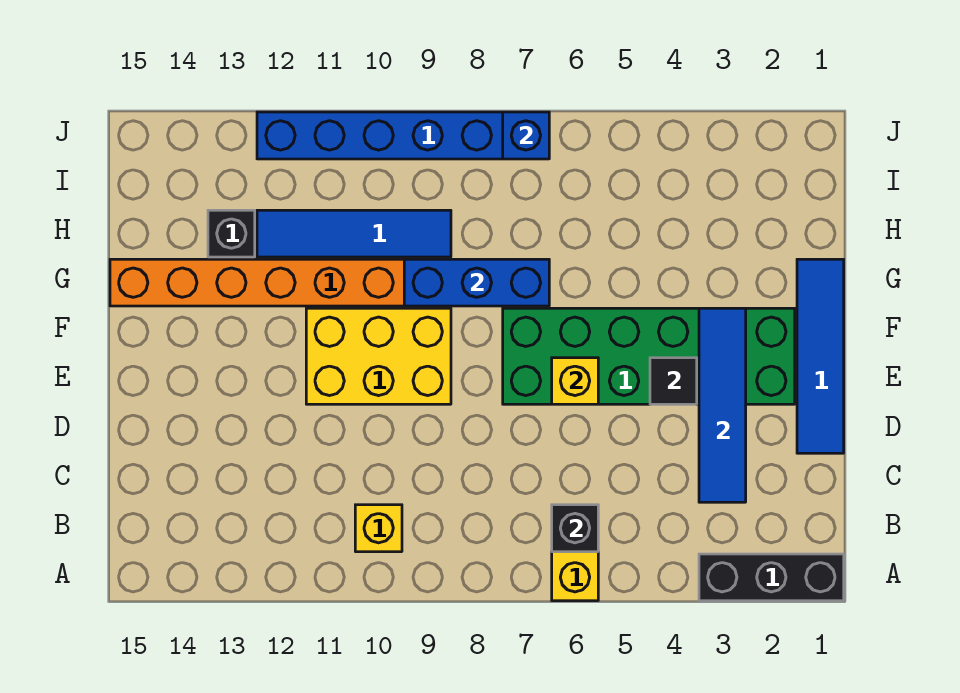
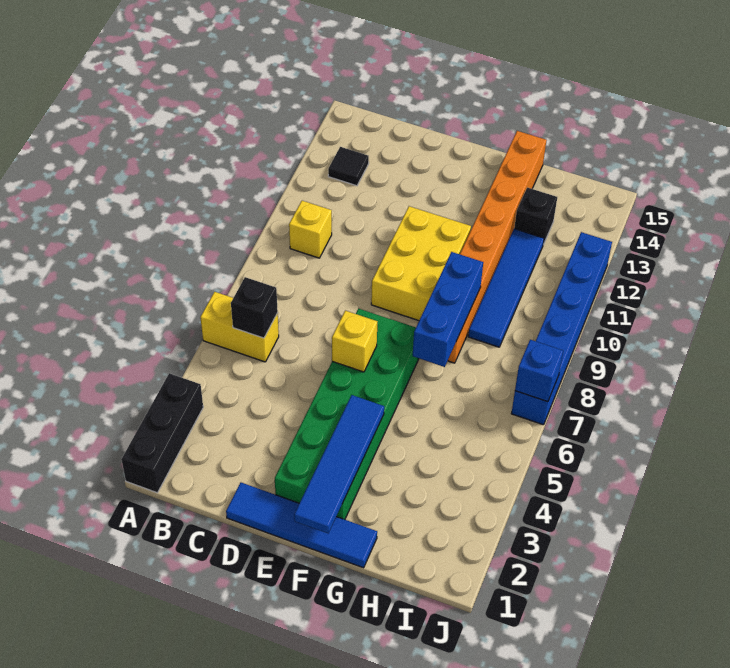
blue tile C3:F3 level 2 -> blue tile F1:F4 level 2
black tile E4 level 2 -> black tile B13 level 1

